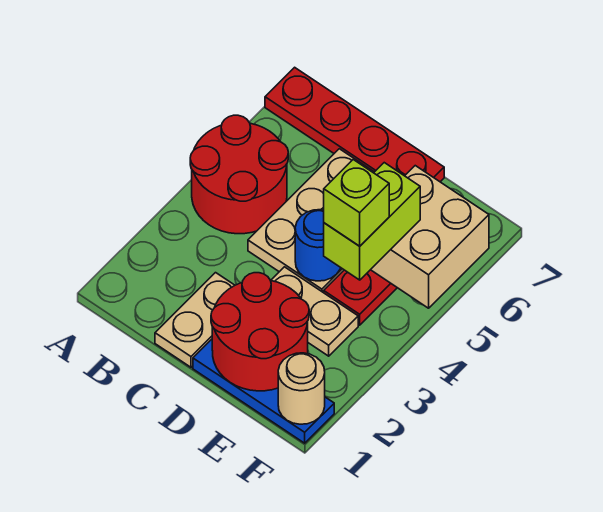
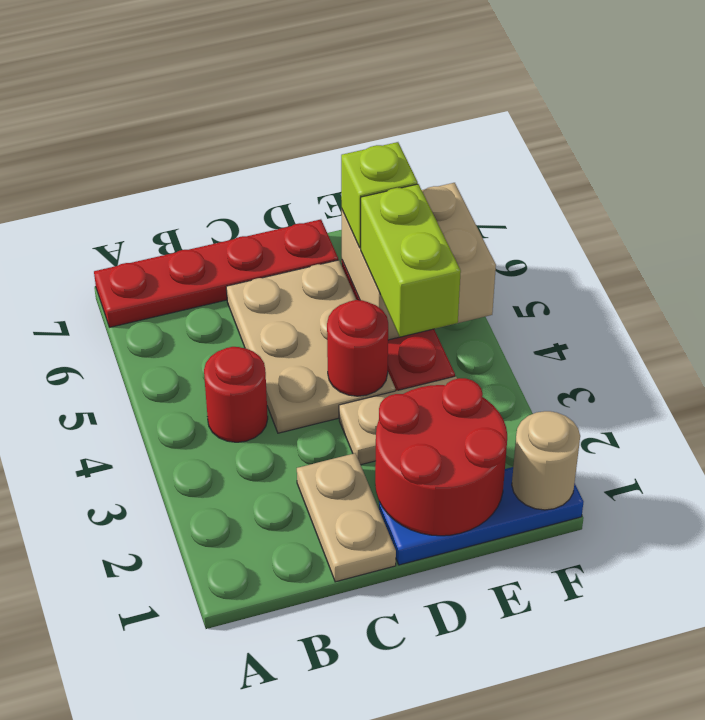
red round brick A4:B5 level 1 -> red round brick B4 level 1
blue round brick D4 level 2 -> red round brick D4 level 2
lime brick E4 level 4 -> lime brick E6 level 3

